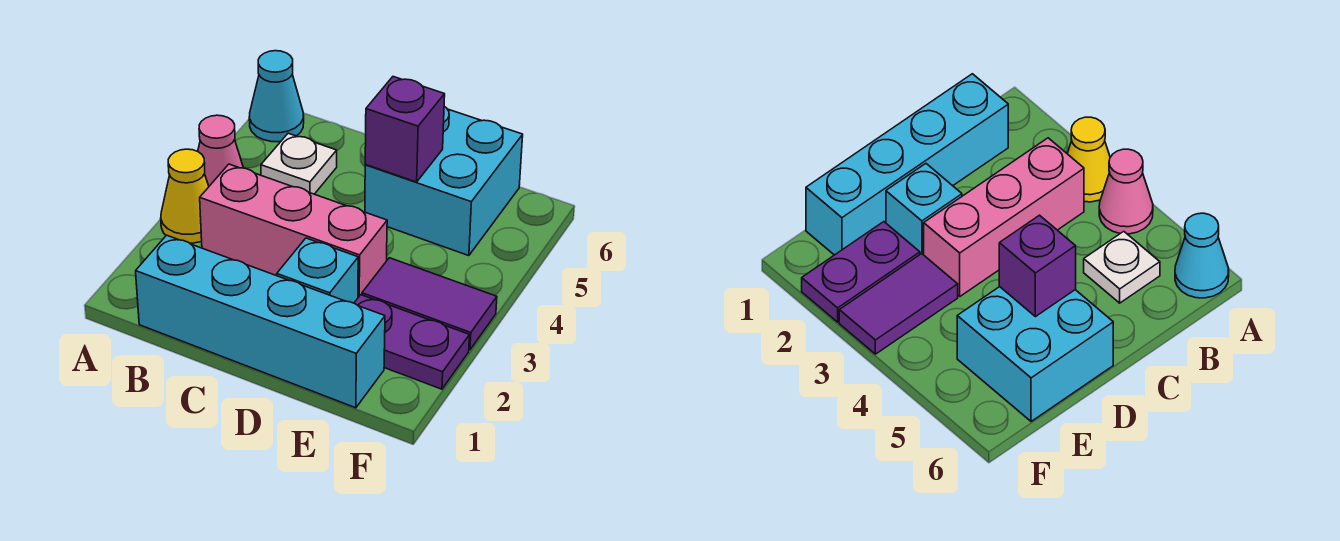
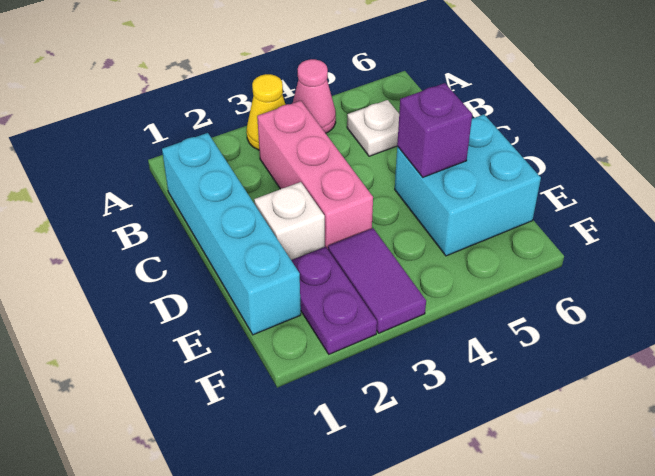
cyan cone A6 level 1 -> none
cyan brick D2 level 1 -> white brick D2 level 1

